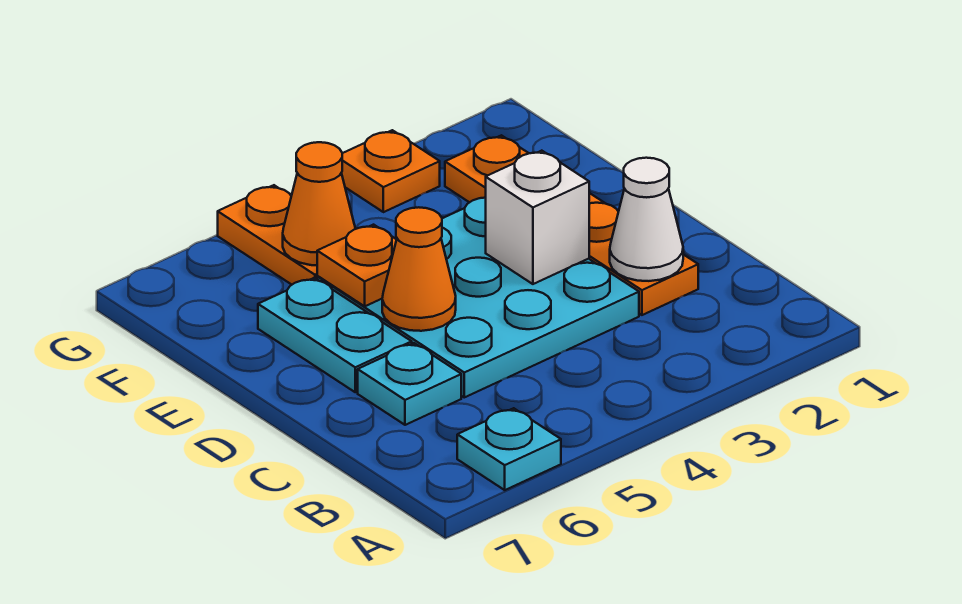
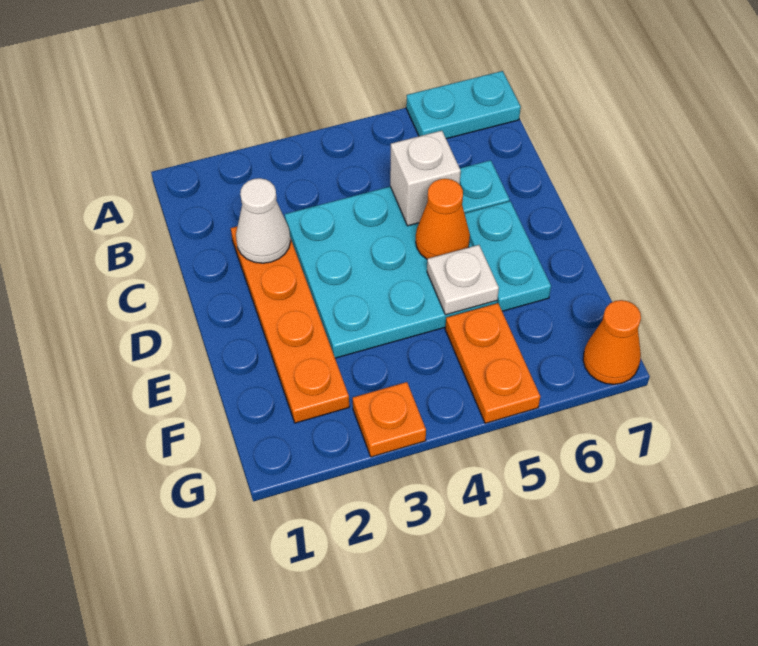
cyan plate A6 level 1 -> cyan plate A6:A7 level 1
white brick D3 level 2 -> white brick C5 level 2
orange plate E5 level 2 -> white plate E5 level 2
orange cone F5 level 2 -> orange cone G7 level 1

